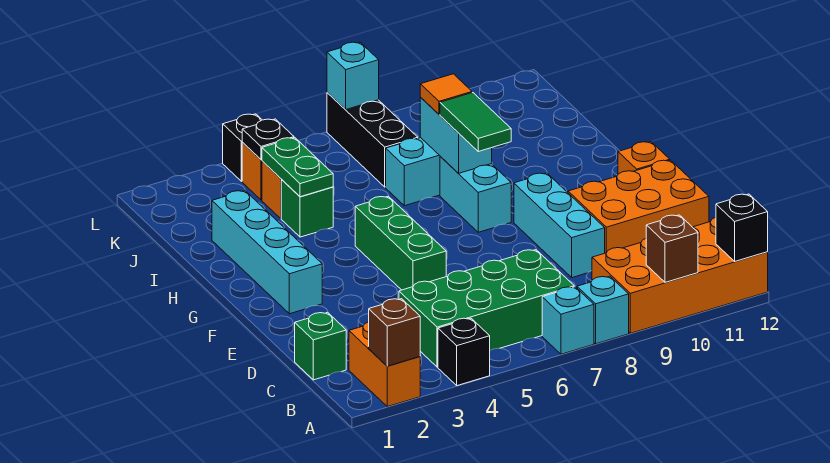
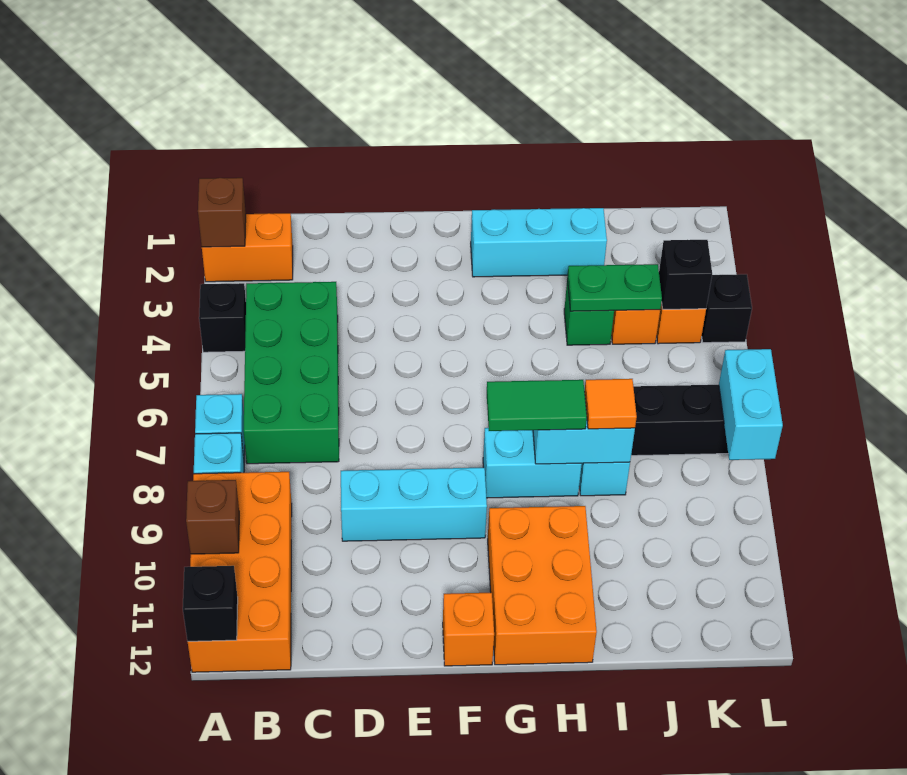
green brick C1 level 1 -> none
orange brick D10:E12 level 1 -> orange brick G10:H12 level 1
green brick E5:G5 level 1 -> none
cyan brick F2:I2 level 1 -> cyan brick G2:I2 level 1
black plate K4 level 2 -> black brick K4 level 2
cyan brick L7 level 2 -> cyan brick L7:L8 level 2

